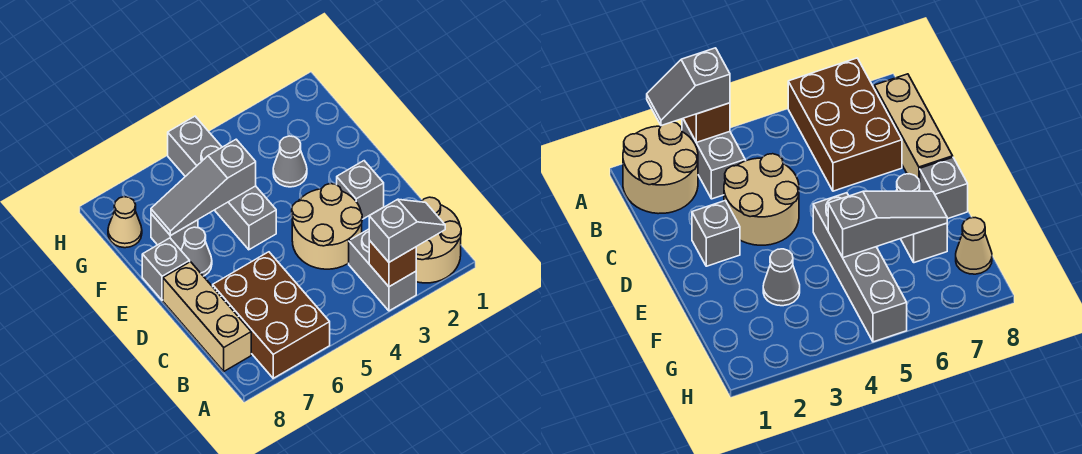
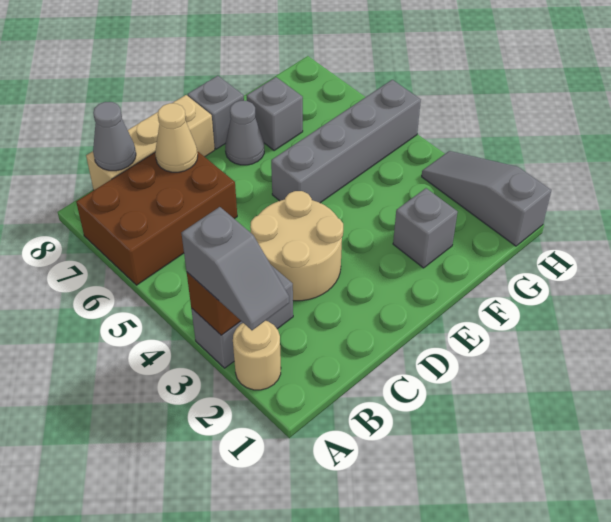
tan round brick A1:B2 level 1 -> tan round brick A2 level 1
grey brick D2 level 1 -> grey brick F2 level 1
grey cone F3 level 1 -> grey cone B8 level 2
grey slope F5:F7 level 2 top 5 -> grey slope H1:H3 level 1 top 1
tan cone G8 level 1 -> tan cone C7 level 2

